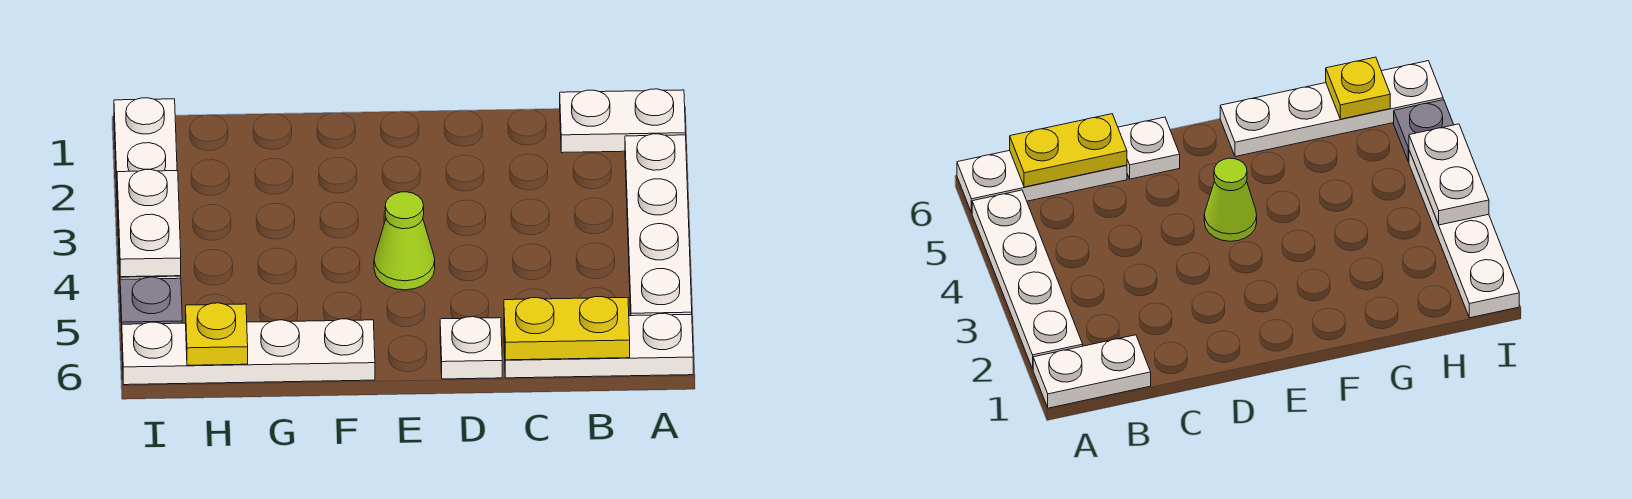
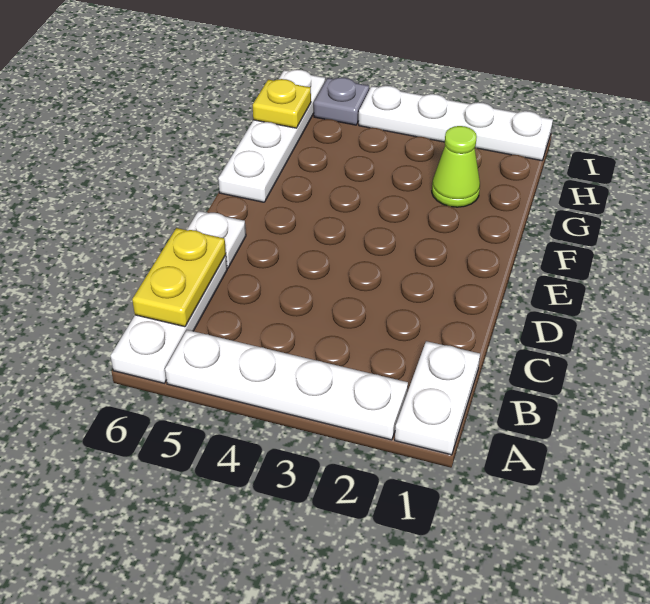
lime cone E4 level 1 -> lime cone G2 level 1
white plate I3:I4 level 2 -> none

